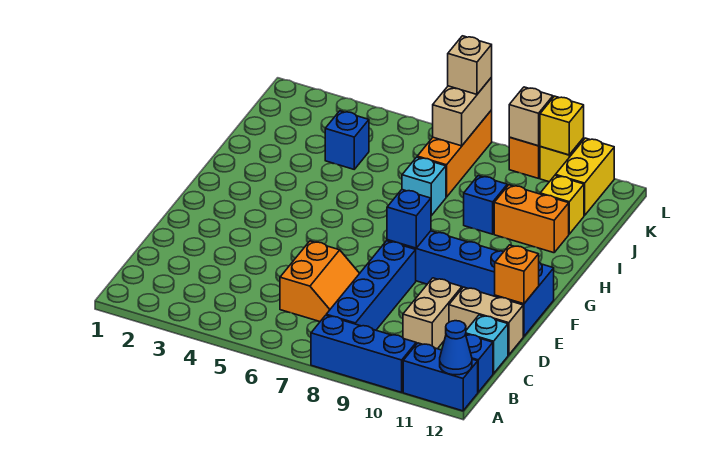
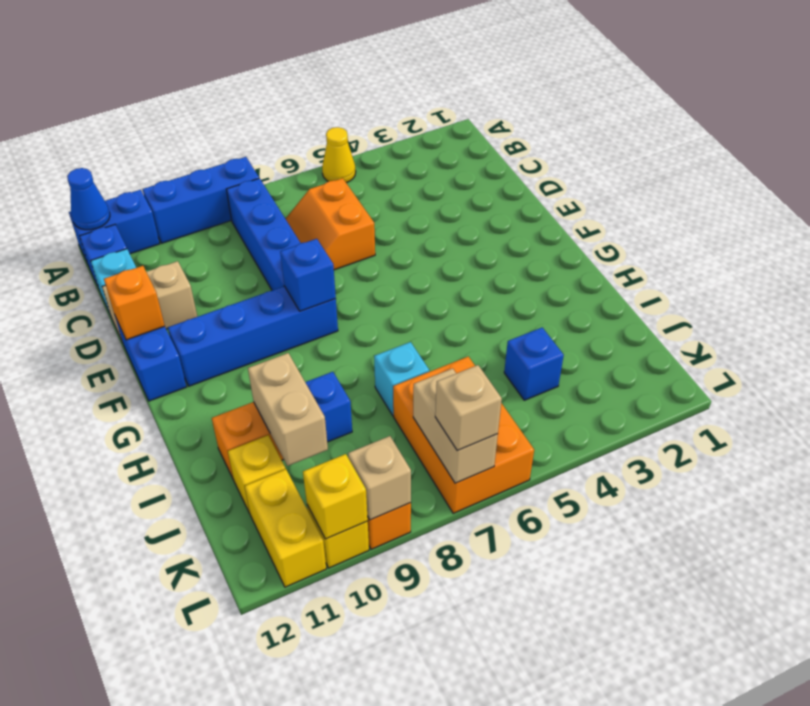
none -> yellow cone A5 level 1
tan brick C10:D10 level 1 -> tan brick I10:J10 level 2
orange brick J7:L7 level 1 -> orange brick J6:L7 level 1

